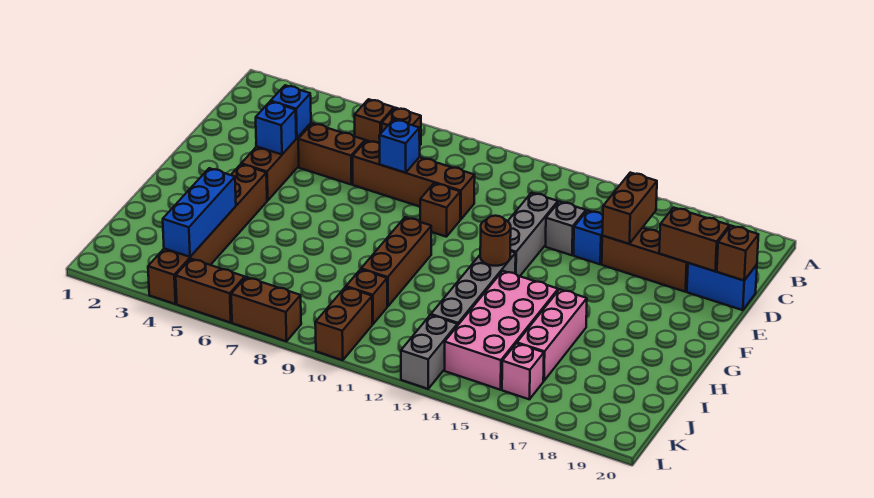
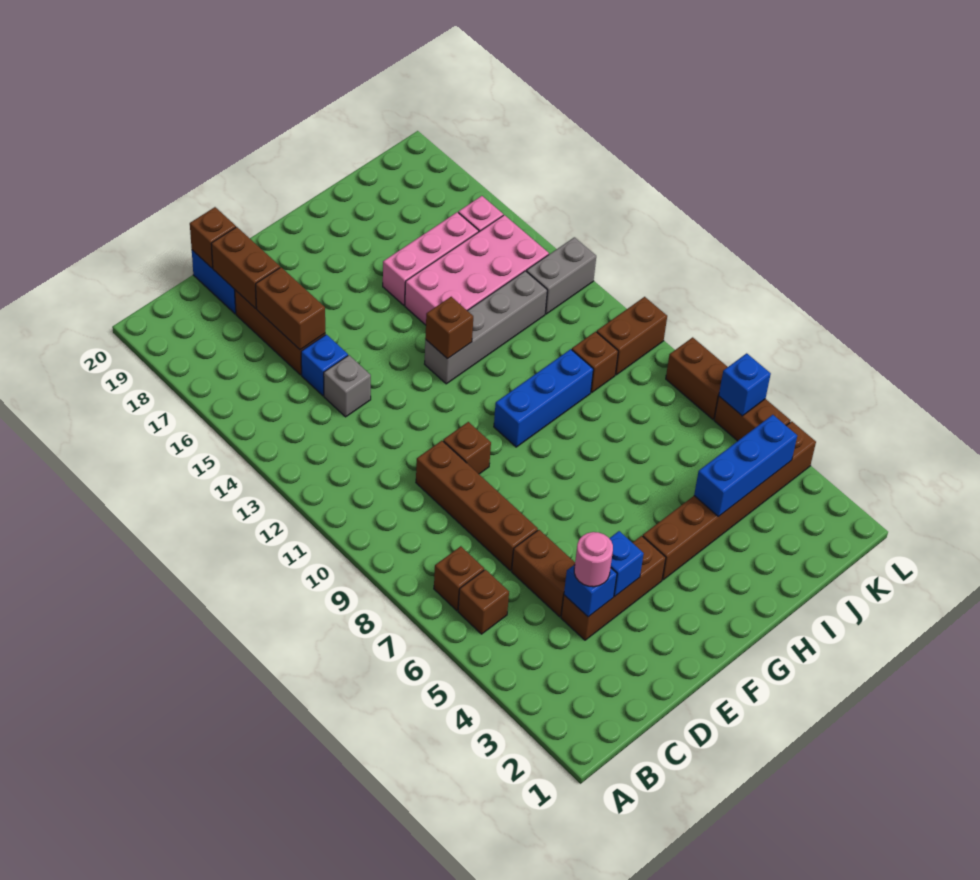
brown brick C16:D16 level 2 -> brown brick D16:D17 level 2
none -> pink round brick D4 level 3
blue brick D8 level 2 -> blue brick L6 level 2
grey brick D13:F13 level 1 -> none
brown brick G10:I10 level 1 -> blue brick G10:I10 level 1
brown round brick G13 level 2 -> brown brick G13 level 2

